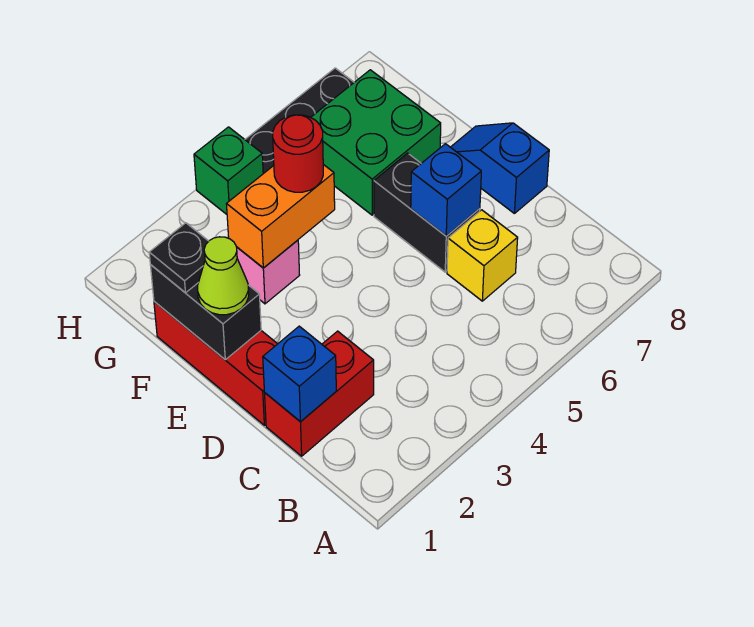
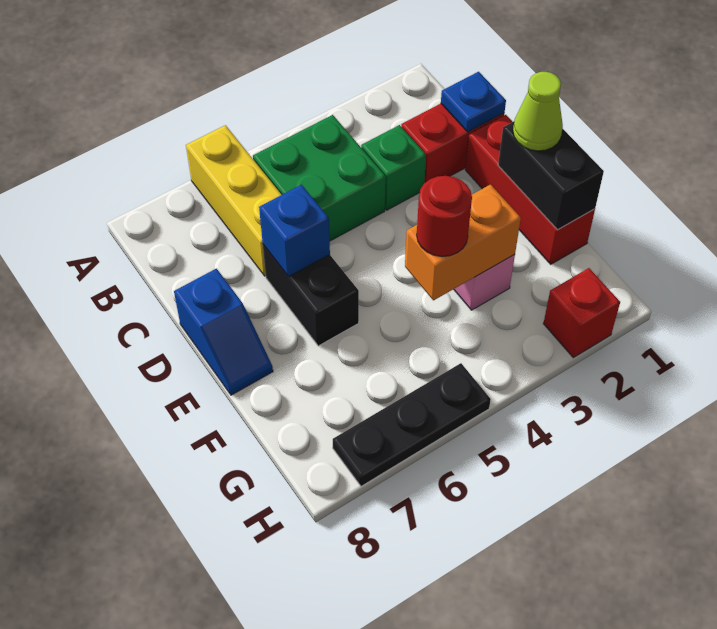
blue brick C1 level 2 -> blue plate C1 level 2
yellow brick C6 level 1 -> yellow brick A6:C6 level 1
black plate F1 level 3 -> none
green brick F6:G7 level 1 -> green brick B4:C5 level 1
none -> red brick H2 level 1
green brick H4 level 1 -> green brick C3 level 1

